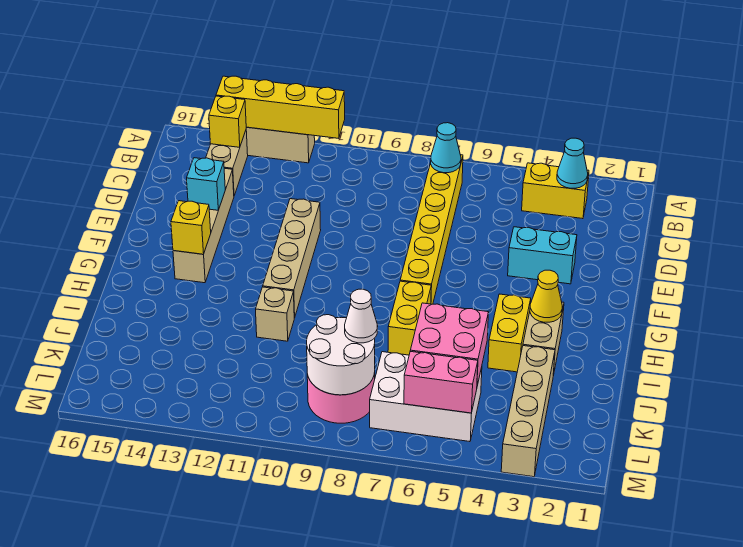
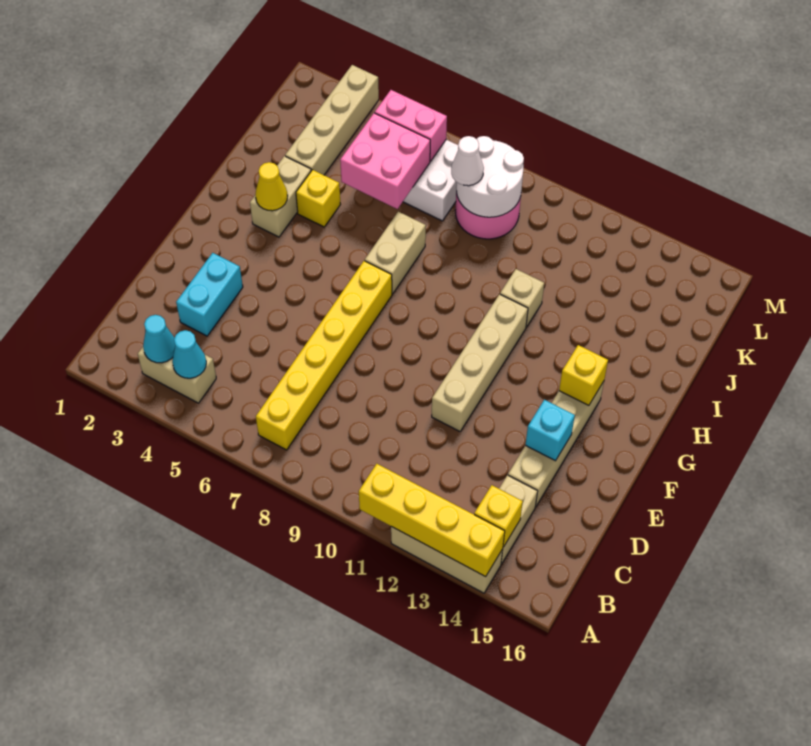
yellow brick B3:B4 level 1 -> tan brick B3:B4 level 1
cyan cone B7 level 2 -> cyan cone B4 level 2
cyan brick E3:E4 level 1 -> cyan brick D3:E3 level 1
yellow brick H4:I4 level 1 -> yellow brick I4 level 1
yellow brick H7:I7 level 1 -> tan brick H7:I7 level 1

